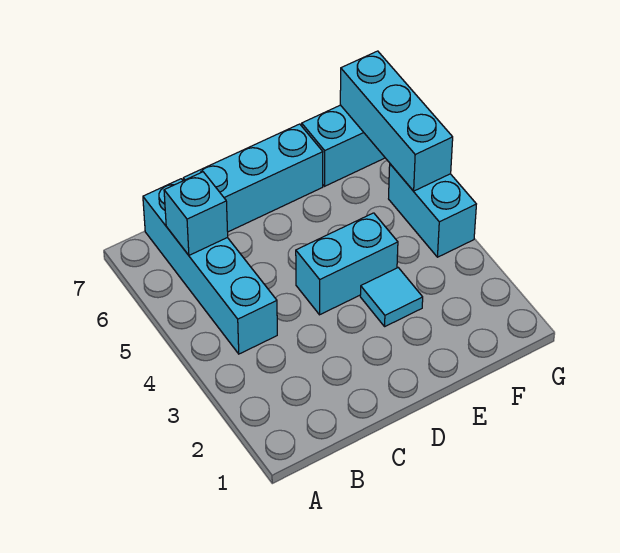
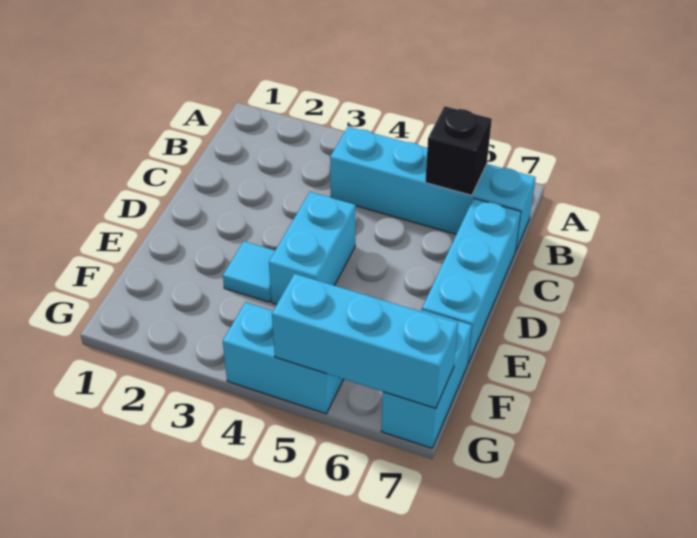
cyan brick B6 level 2 -> black brick B6 level 2

